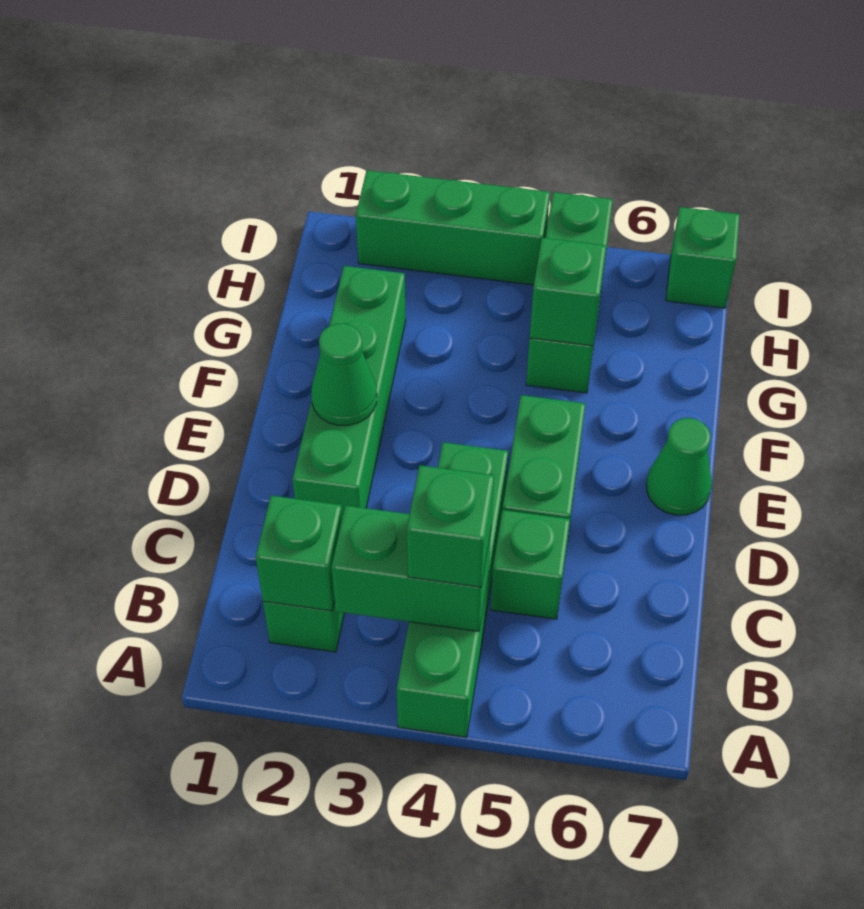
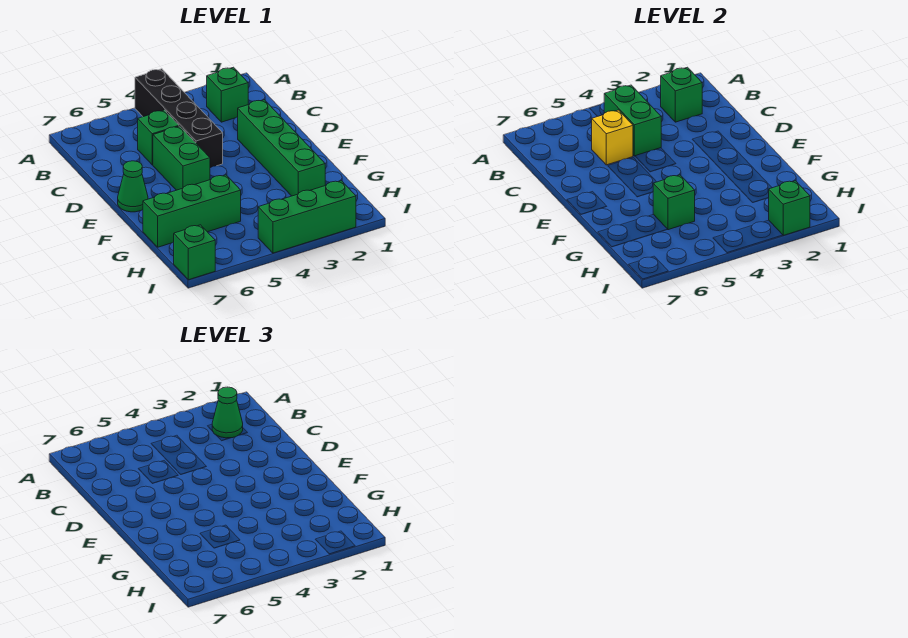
green brick A4:D4 level 1 -> black brick A4:D4 level 1
green brick B3:B4 level 2 -> green brick B4:C4 level 2
green brick B4 level 3 -> green brick I2 level 2
none -> yellow brick C5 level 2
green cone E2 level 2 -> green cone B2 level 3
green brick G5:I5 level 1 -> green brick G5:G7 level 1

